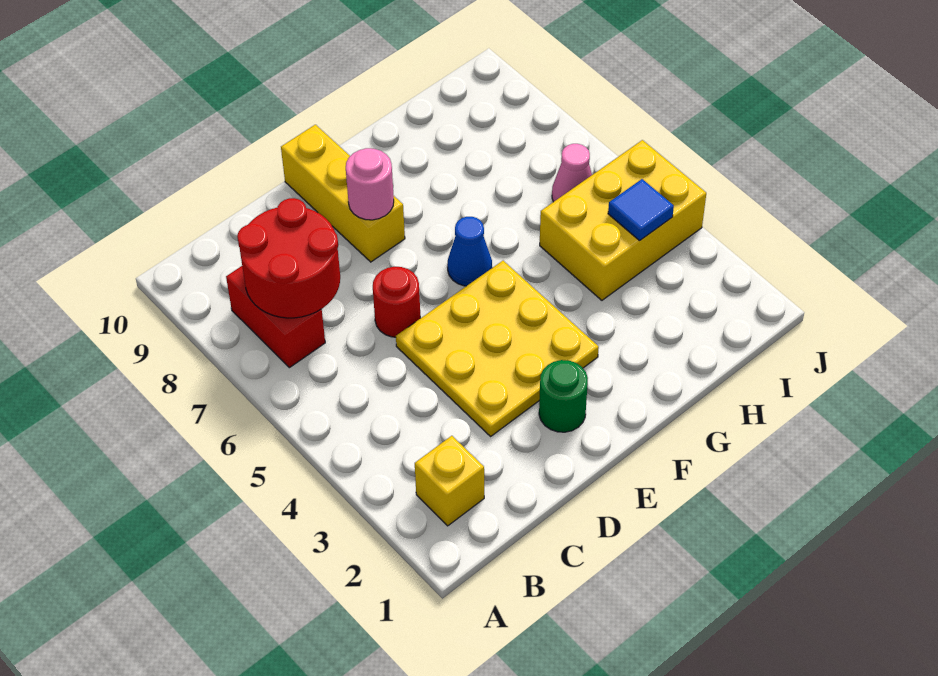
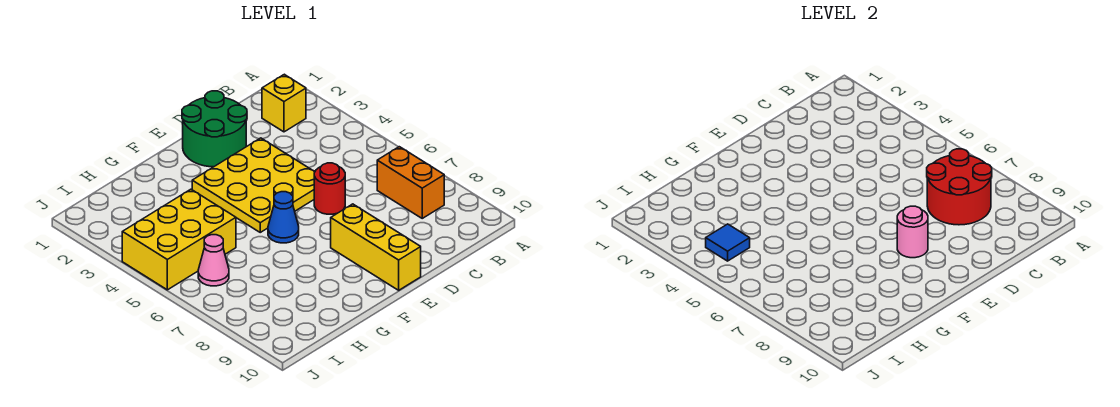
red brick B7:B8 level 1 -> orange brick B7:B8 level 1
green round brick E2 level 1 -> green round brick D1:E2 level 1

